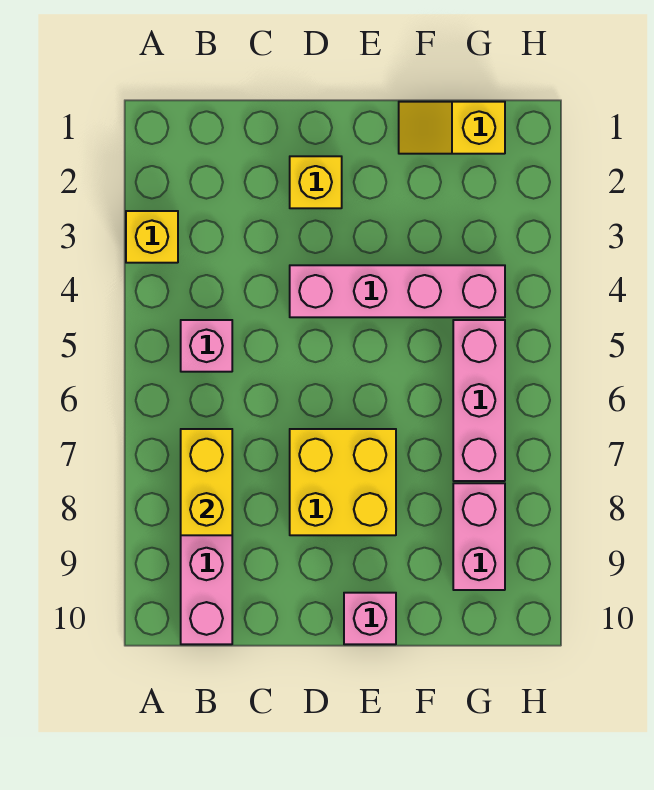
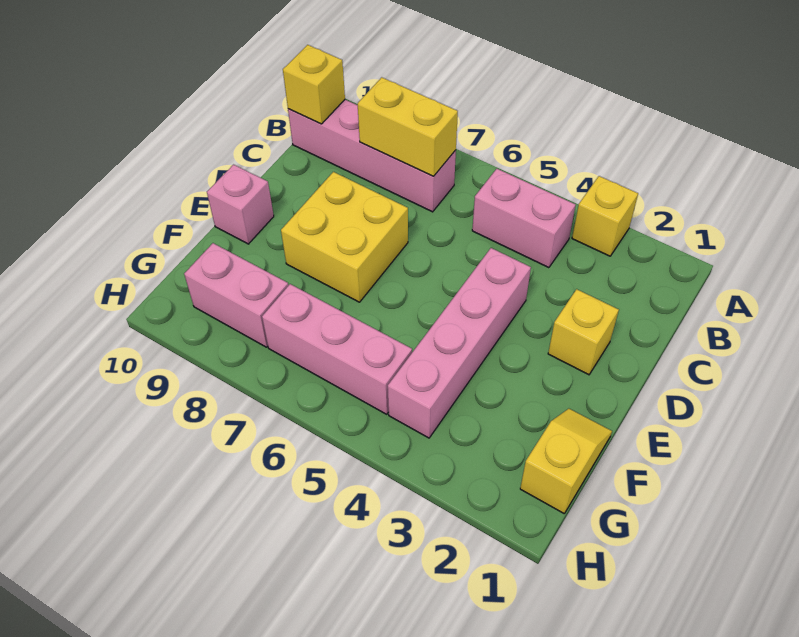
pink brick B5 level 1 -> pink brick B4:B5 level 1
none -> yellow brick B10 level 2

